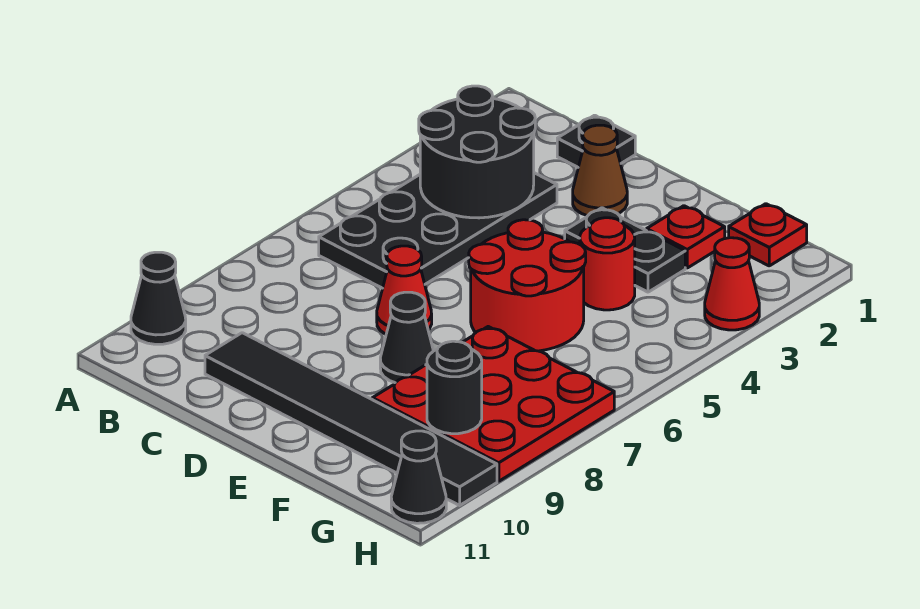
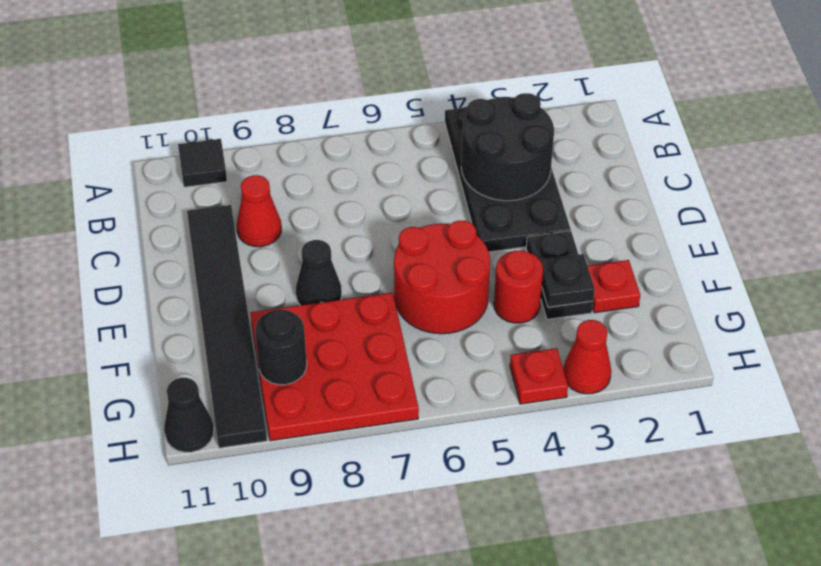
black cone A10 level 1 -> black tile A10 level 1
black plate B3:C6 level 1 -> black plate A3:D4 level 1
black plate C1 level 1 -> black plate F3 level 2
brown cone D2 level 1 -> none
red cone D7 level 1 -> red cone C9 level 1
red plate G1 level 1 -> red plate H4 level 1

